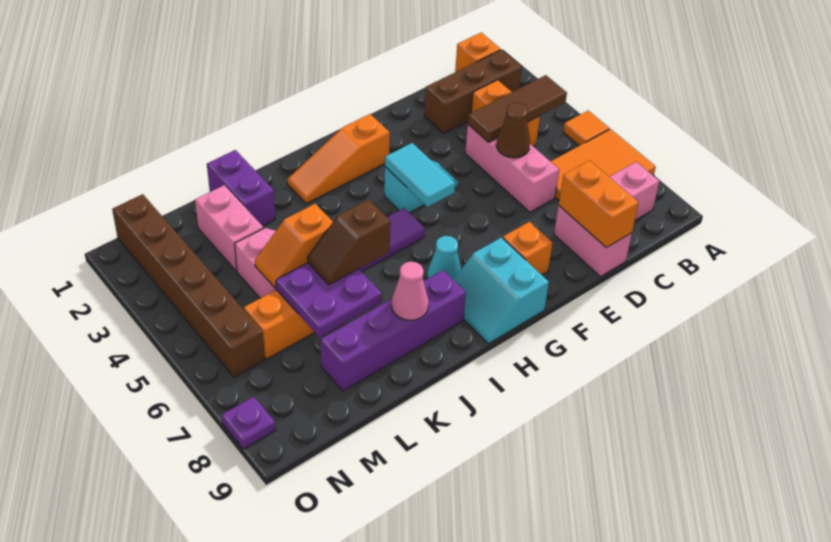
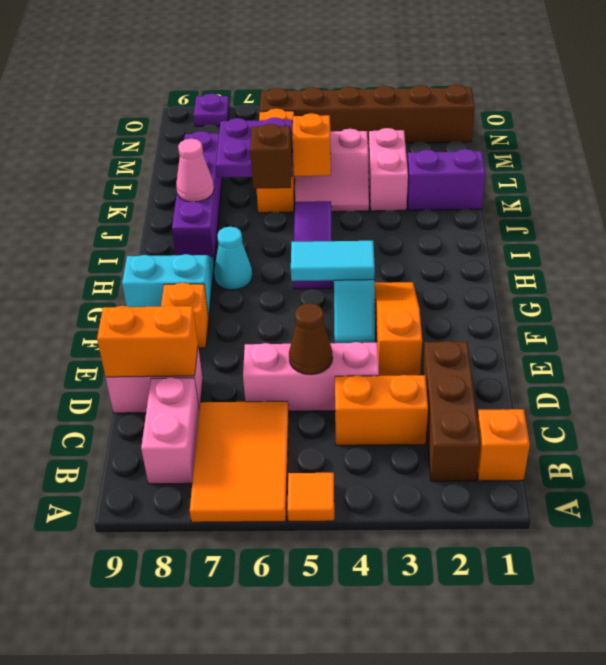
brown tile B4:D4 level 2 -> none
orange slope G2:I2 level 1 top G -> orange slope E3:G3 level 1 top E
pink brick L2:L3 level 1 -> pink brick K3:L3 level 1

